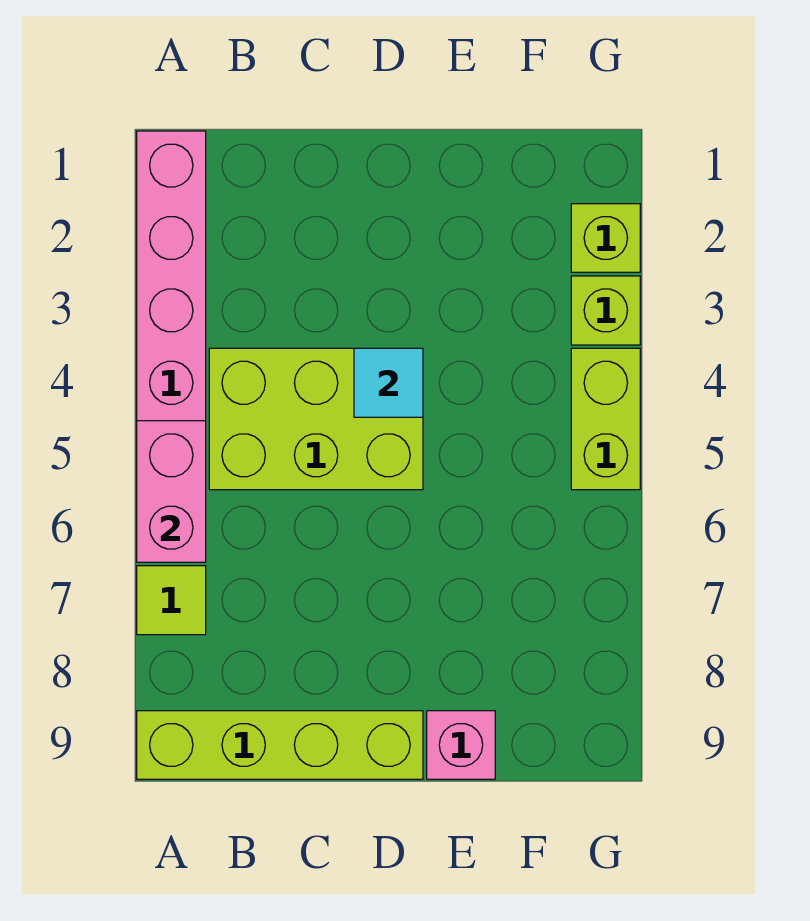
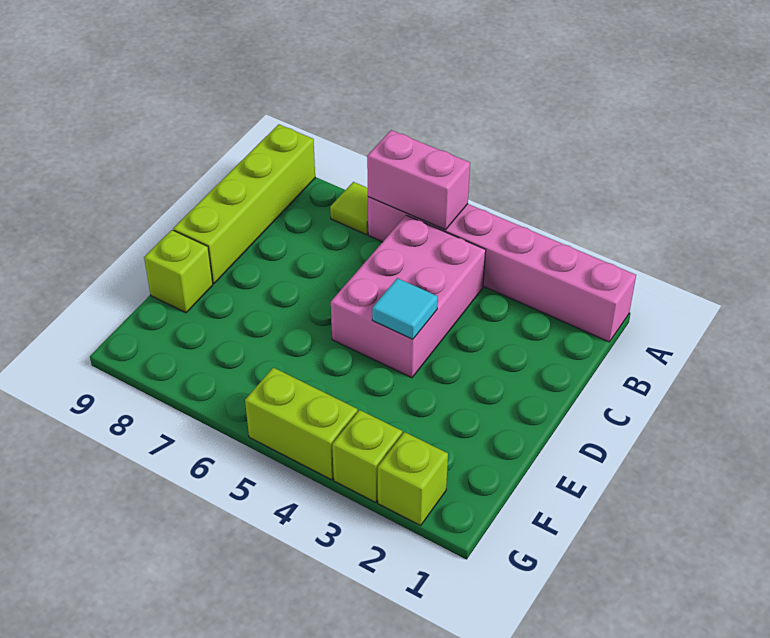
lime brick B4:D5 level 1 -> pink brick B4:D5 level 1
pink brick E9 level 1 -> lime brick E9 level 1

